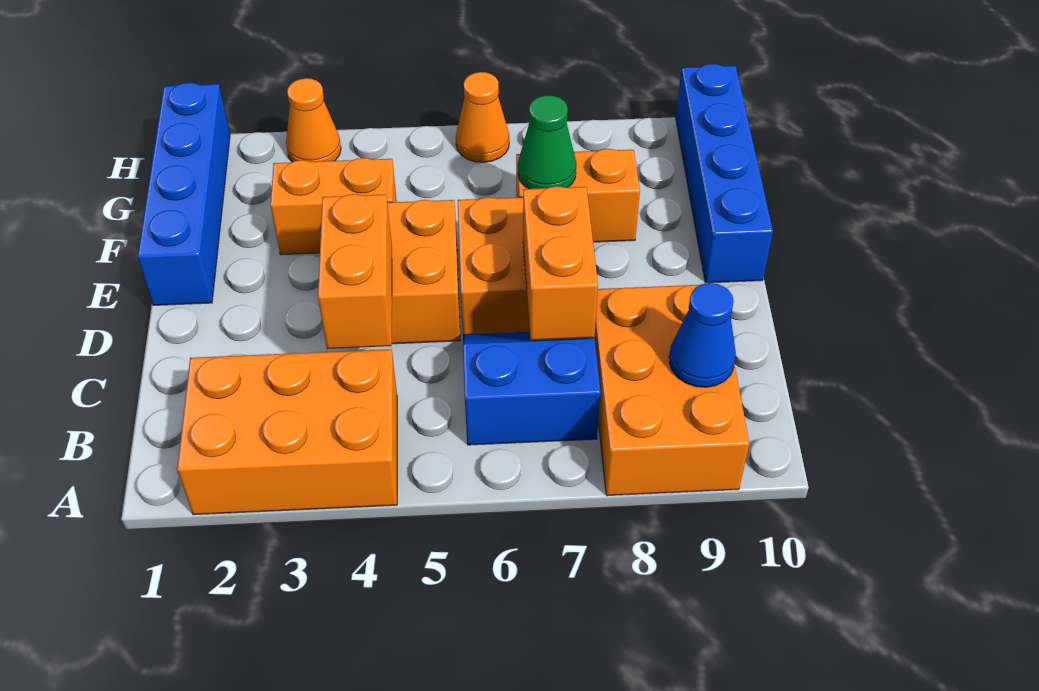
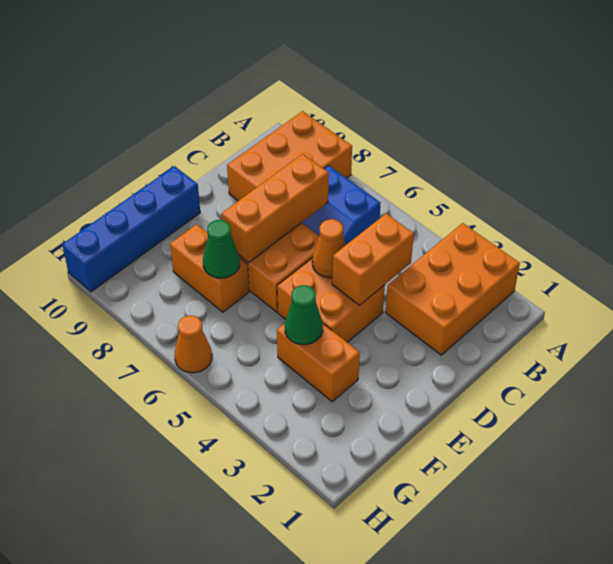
orange brick A2:B4 level 1 -> orange brick A2:C3 level 1
blue cone B9 level 2 -> none
orange brick C7:D7 level 2 -> orange brick C7:E7 level 2
blue brick E1:H1 level 1 -> none
none -> green cone F4 level 2
orange cone H3 level 1 -> orange cone D5 level 2

